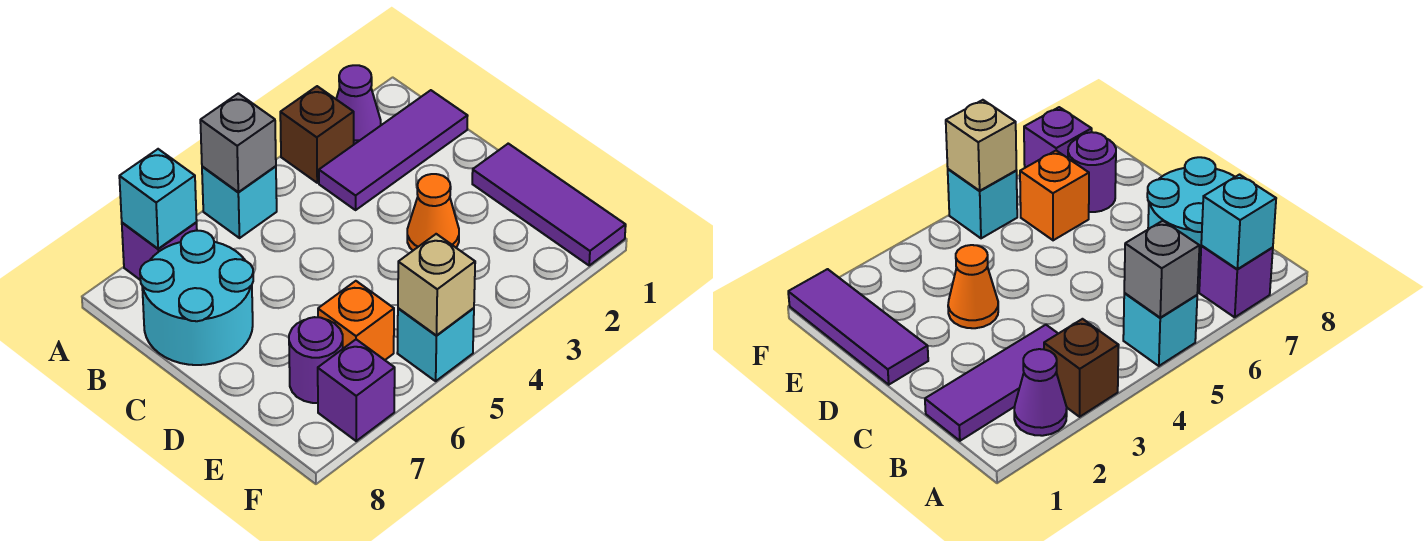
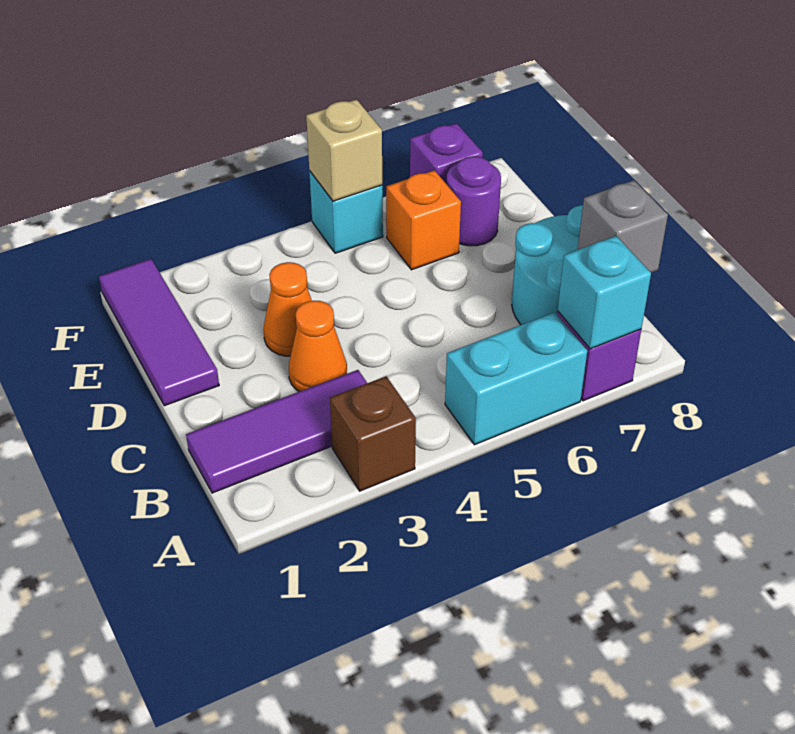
purple cone A2 level 1 -> none
cyan brick A5 level 1 -> cyan brick A5:A6 level 1
grey brick A5 level 2 -> grey brick B8 level 2
none -> orange cone C3 level 1

